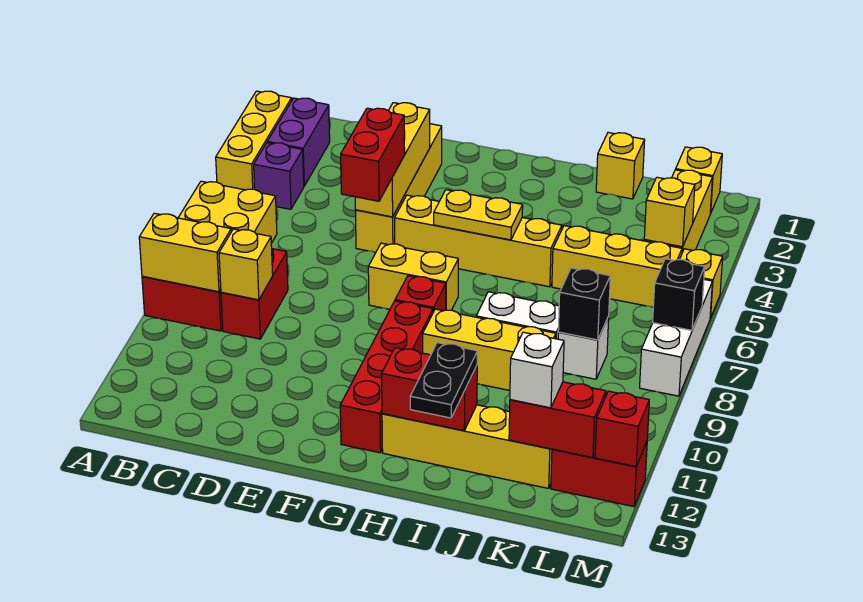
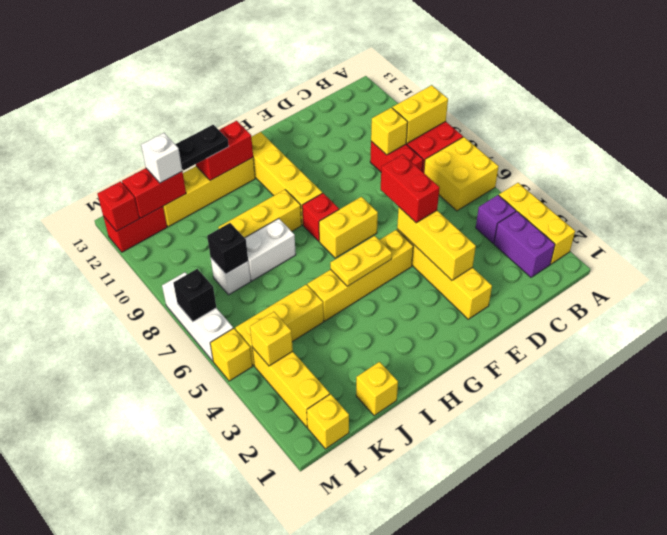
red brick G9:G12 level 1 -> yellow brick G9:G12 level 1
black plate I12:I13 level 3 -> black plate I12:J12 level 3

